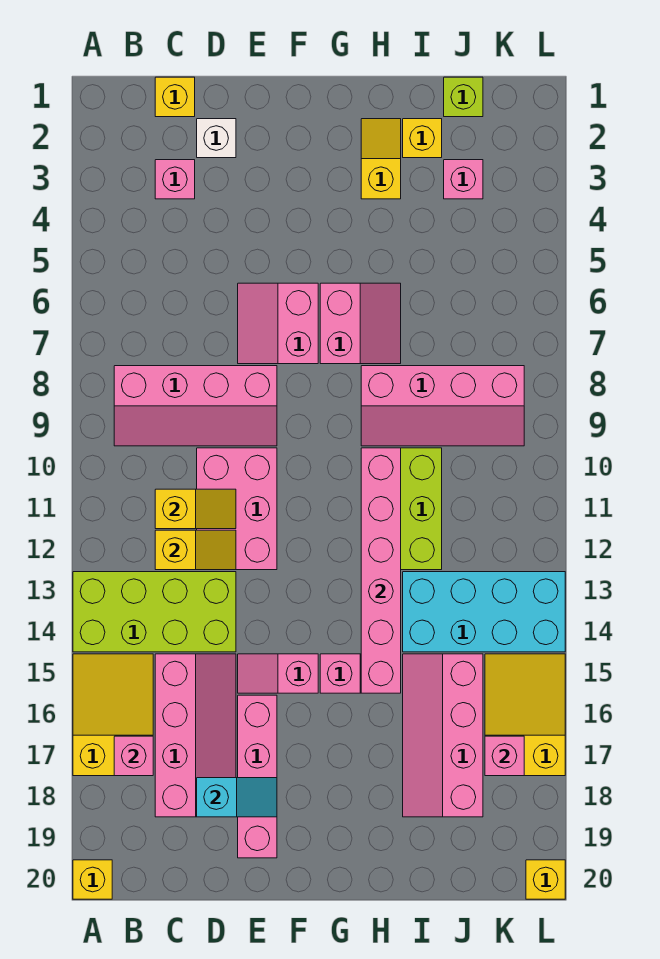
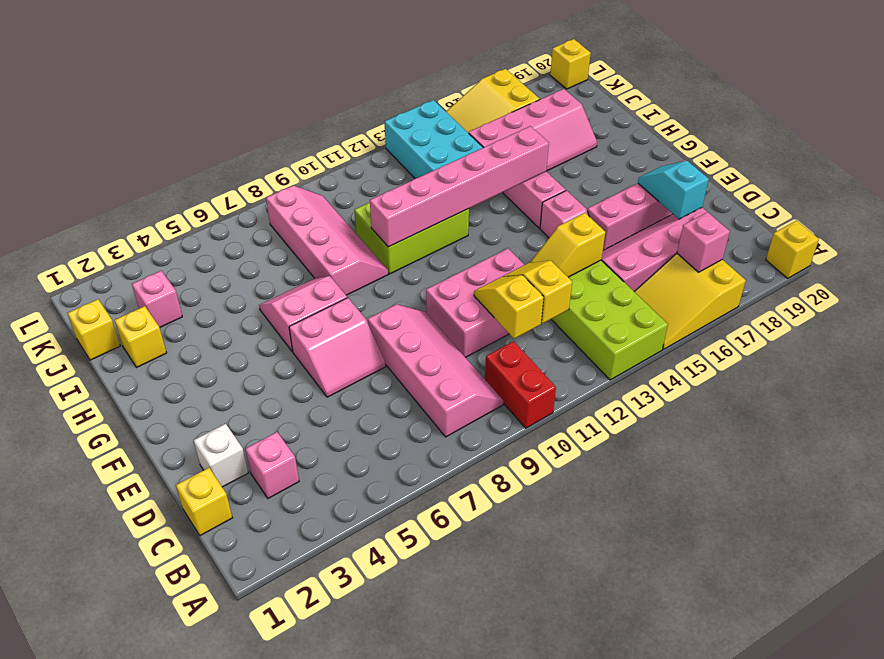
none -> red brick A10:B10 level 1
yellow slope H2:H3 level 1 top 3 -> yellow slope D13:D14 level 2 top 14
lime brick J1 level 1 -> yellow brick J1 level 1
pink brick K17 level 2 -> none

